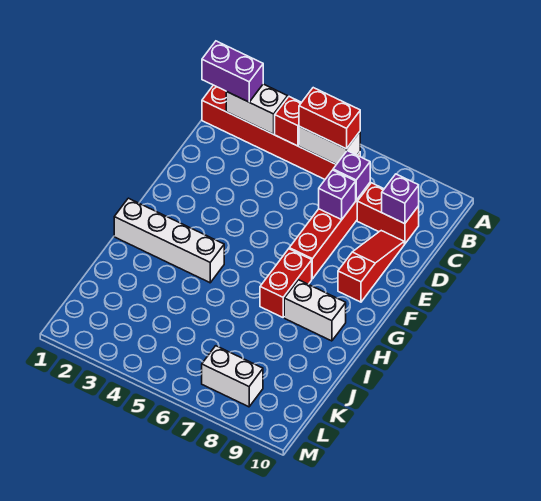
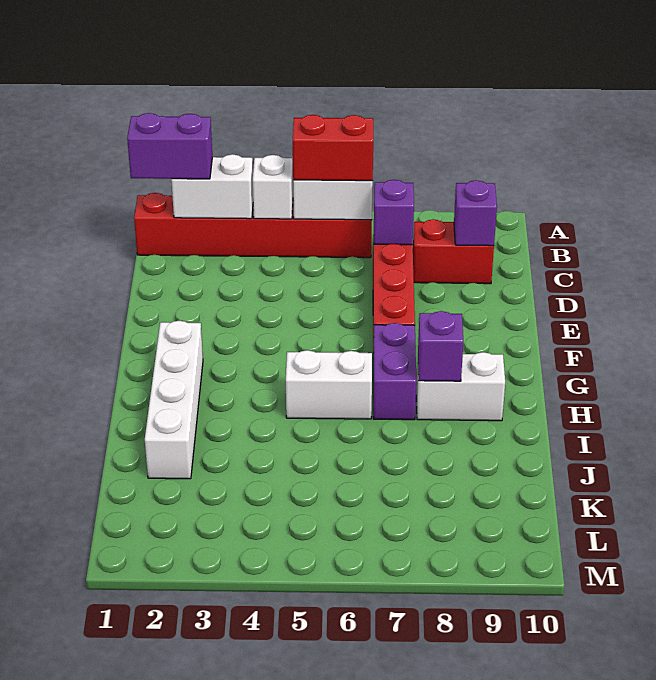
red brick B4 level 2 -> white brick B4 level 2
purple brick D7 level 2 -> purple brick H8 level 2
red slope D9:F9 level 1 top F -> none
red brick G7:H7 level 1 -> purple brick G7:H7 level 1
white brick H1:H4 level 1 -> white brick G2:J2 level 1
white brick L7:L8 level 1 -> white brick H5:H6 level 1

